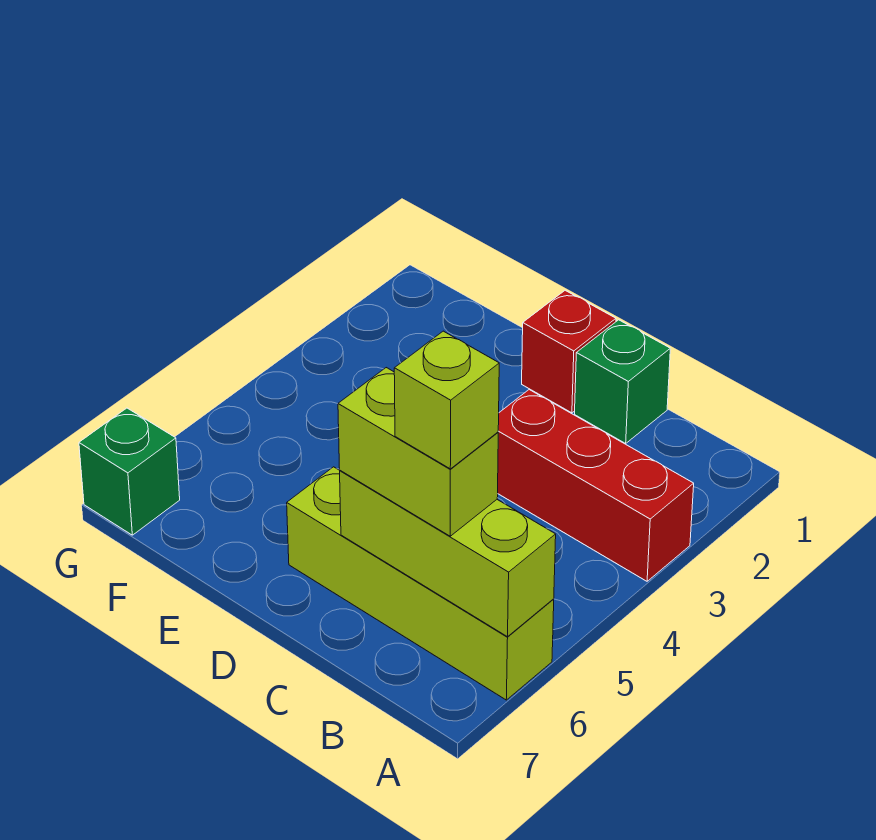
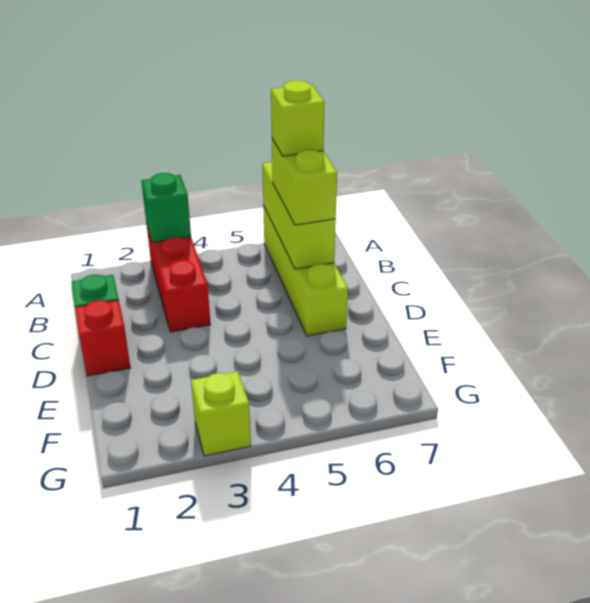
none -> lime brick G3 level 1
green brick G7 level 1 -> green brick A3 level 2

